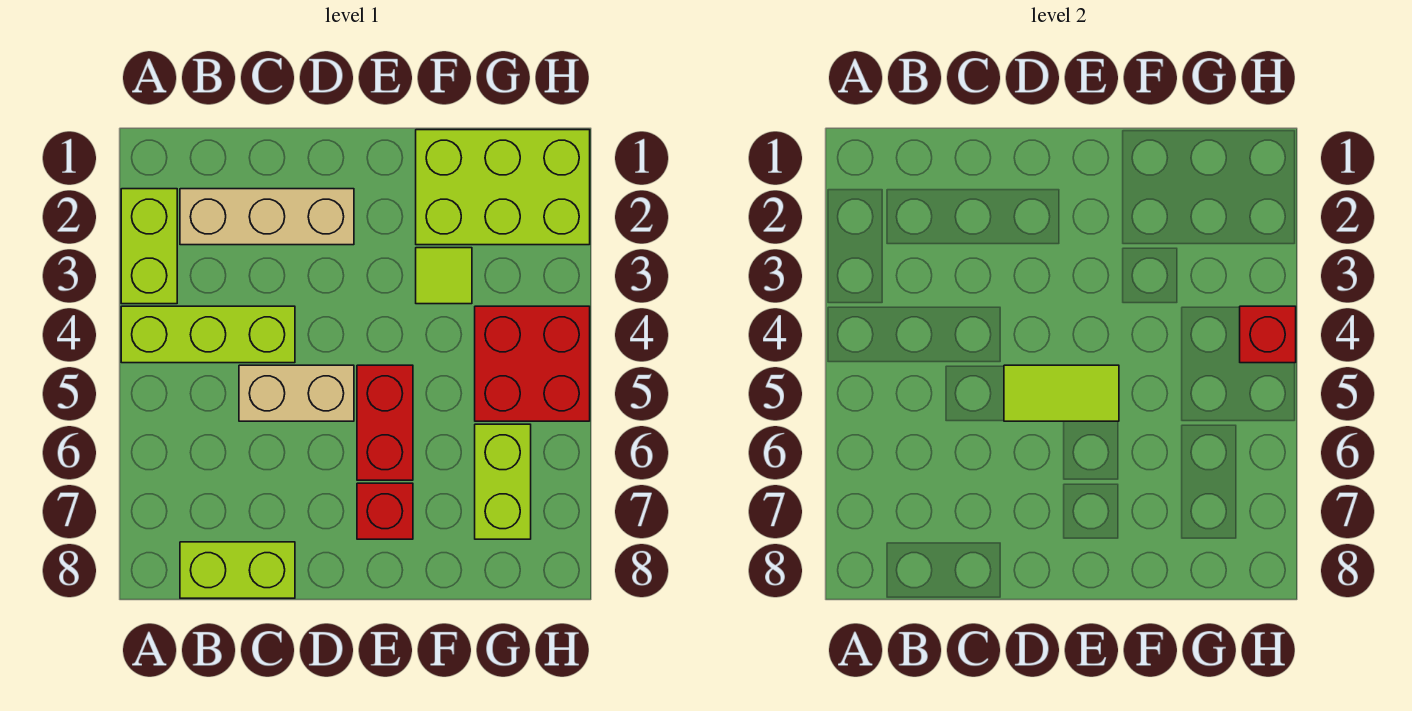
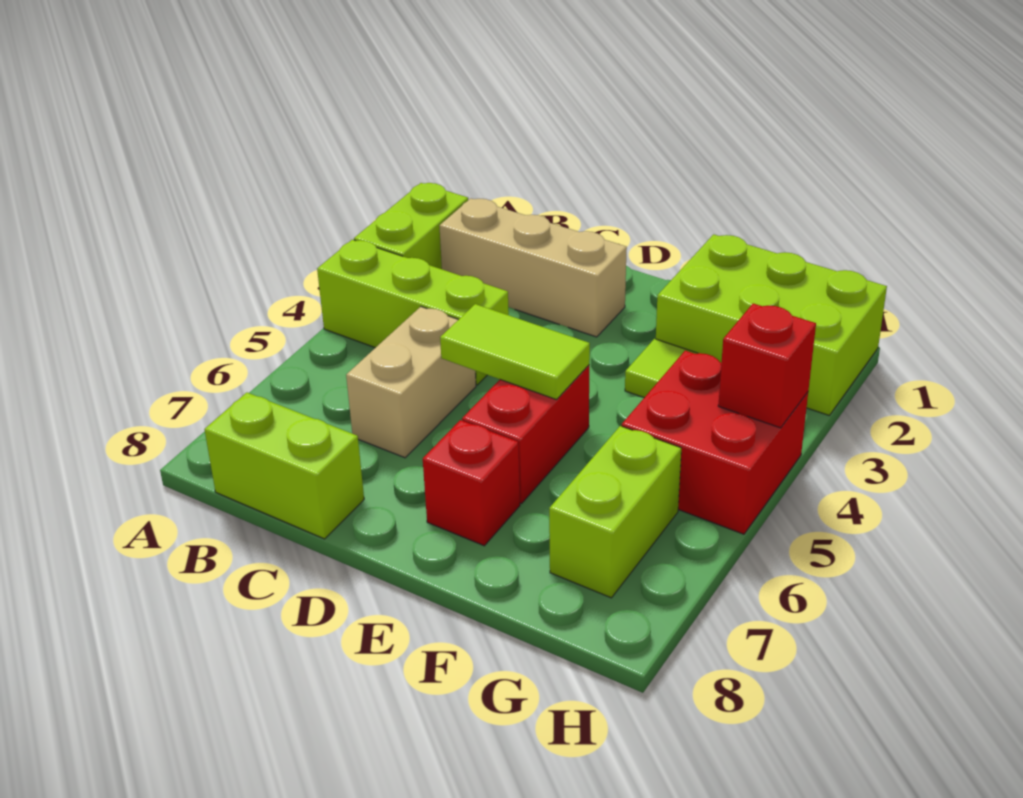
tan brick C5:D5 level 1 -> tan brick C5:C6 level 1

